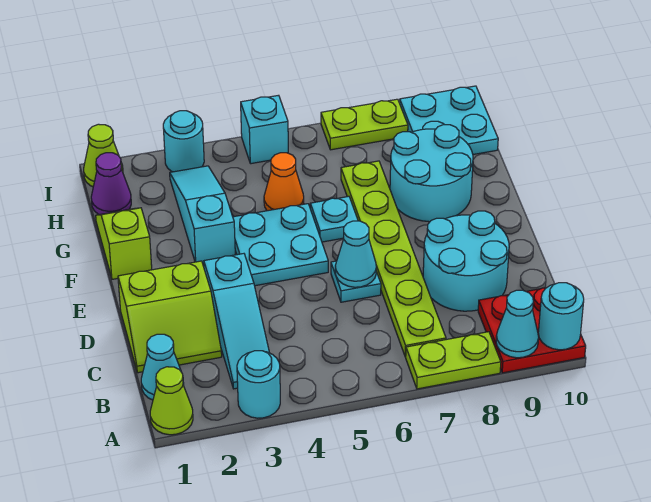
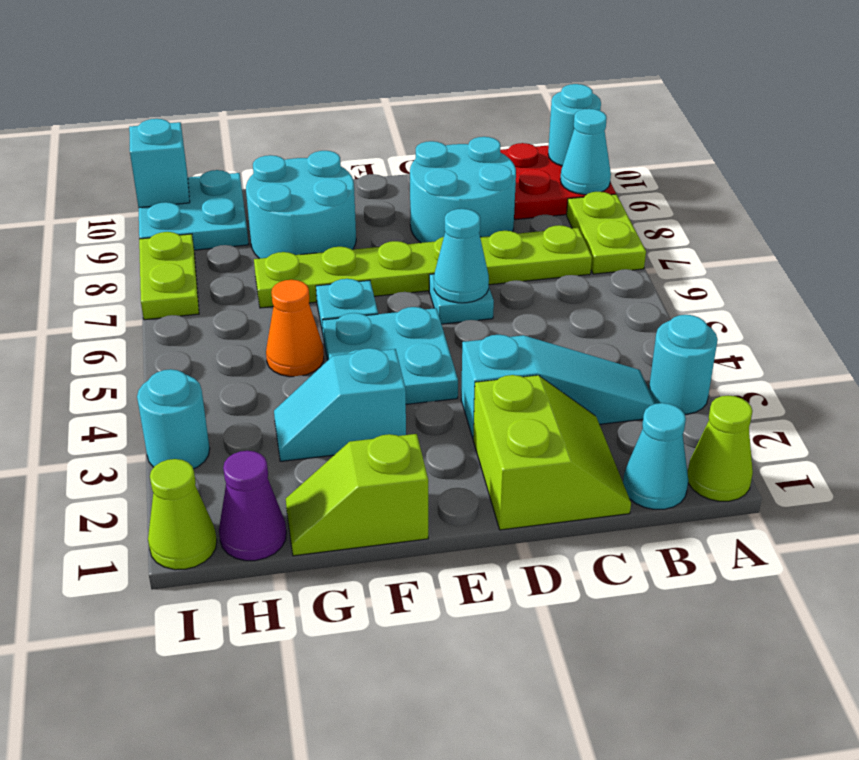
cyan slope F3:H3 level 1 top F -> cyan slope F3:G3 level 1 top F
cyan brick I5 level 1 -> cyan brick I10 level 2

